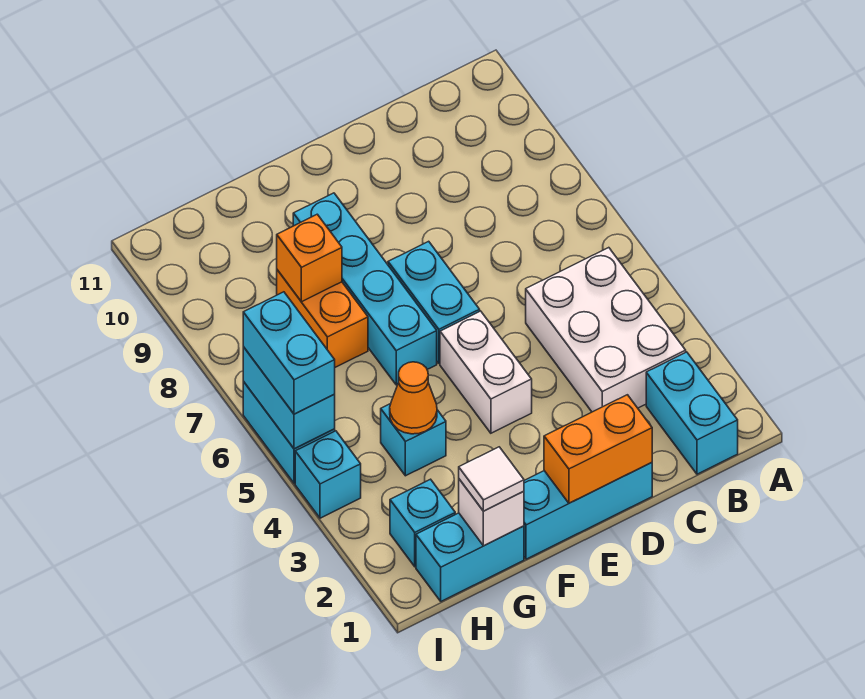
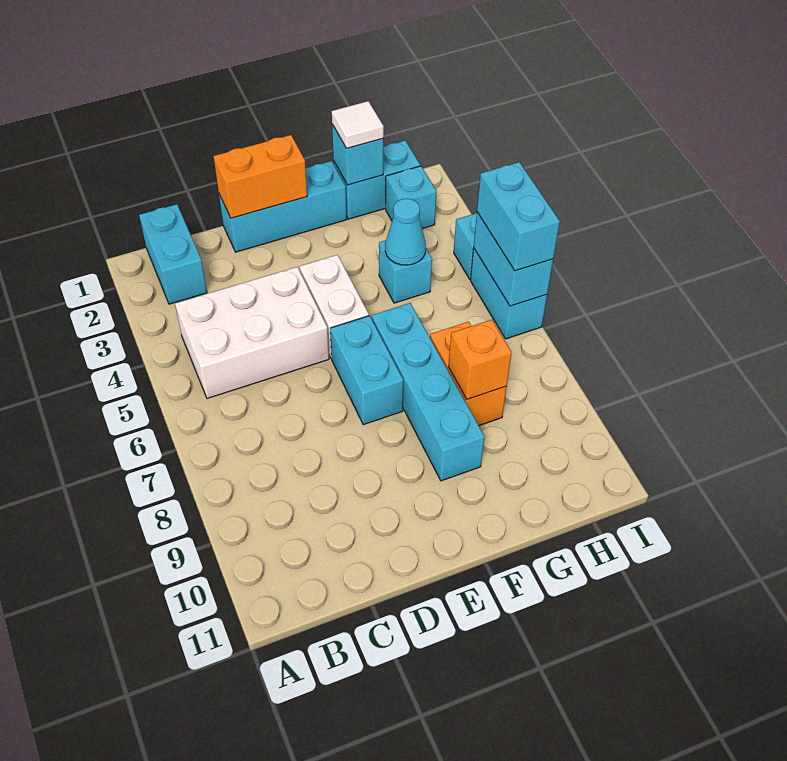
white brick B3:C5 level 1 -> white brick B4:D5 level 1
white brick G1 level 2 -> cyan brick G1 level 2
orange cone G4 level 2 -> cyan cone G4 level 2

